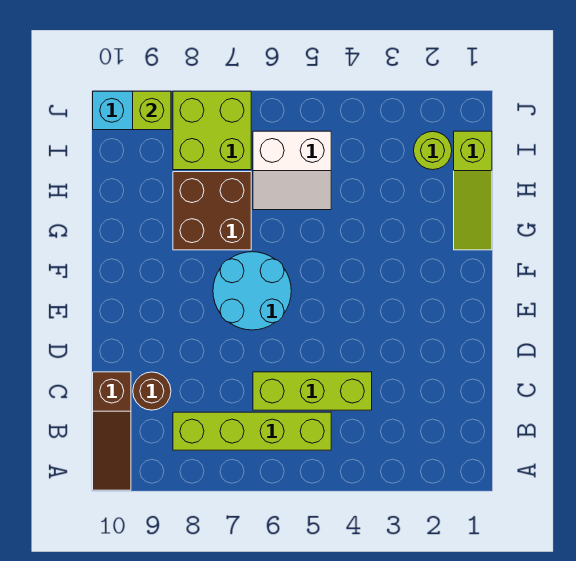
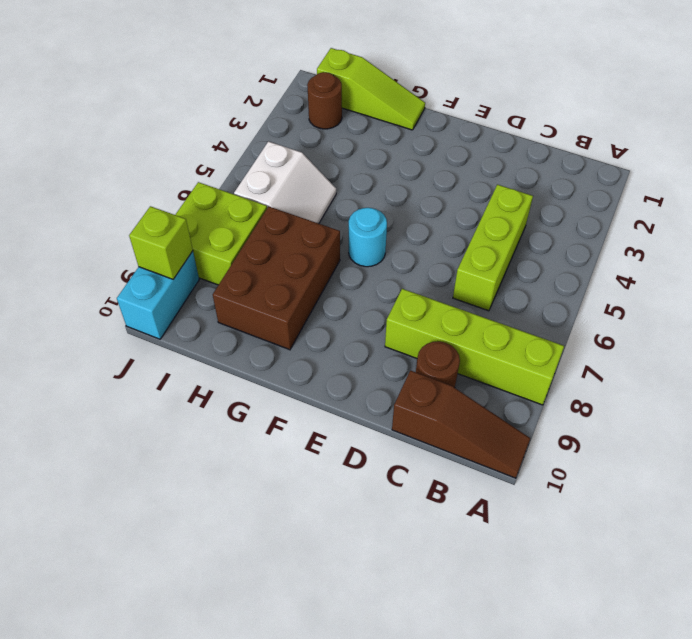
lime brick B5:B8 level 1 -> lime brick A8:D8 level 1
cyan round brick E6:F7 level 1 -> cyan round brick F6 level 1
brown brick G7:H8 level 1 -> brown brick G7:H9 level 1
lime round brick I2 level 1 -> brown round brick I2 level 1

